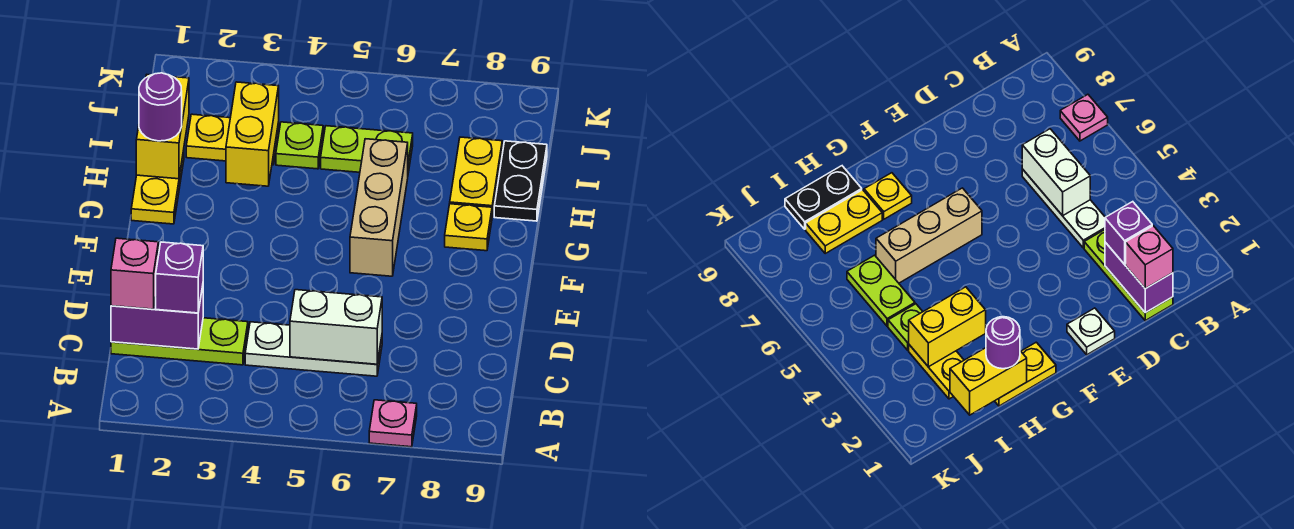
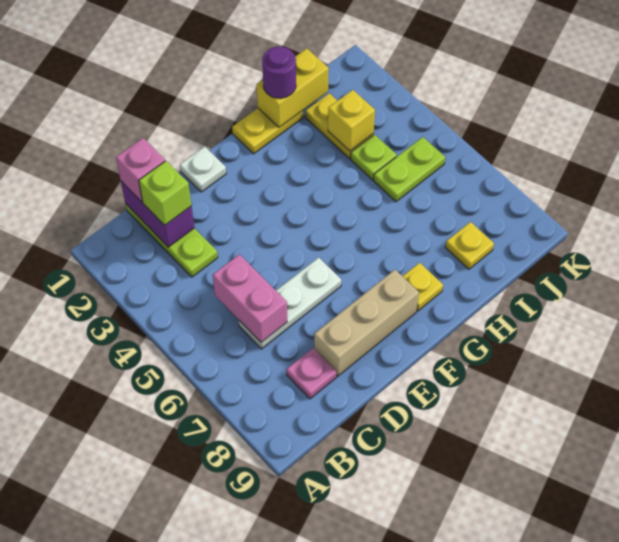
pink plate A7 level 1 -> pink plate C8 level 1
purple brick C2 level 3 -> lime brick C2 level 3
white plate C4:C6 level 1 -> white plate C6:E6 level 1
white brick C5:C6 level 2 -> pink brick C5:C6 level 2
tan brick F6:H6 level 1 -> tan brick D8:F8 level 1
yellow brick H3:I3 level 2 -> yellow brick I3 level 2
yellow plate H8:I8 level 1 -> yellow plate I8 level 1
black plate H9:I9 level 1 -> none
lime plate I5:I6 level 1 -> lime plate I5:J5 level 1

